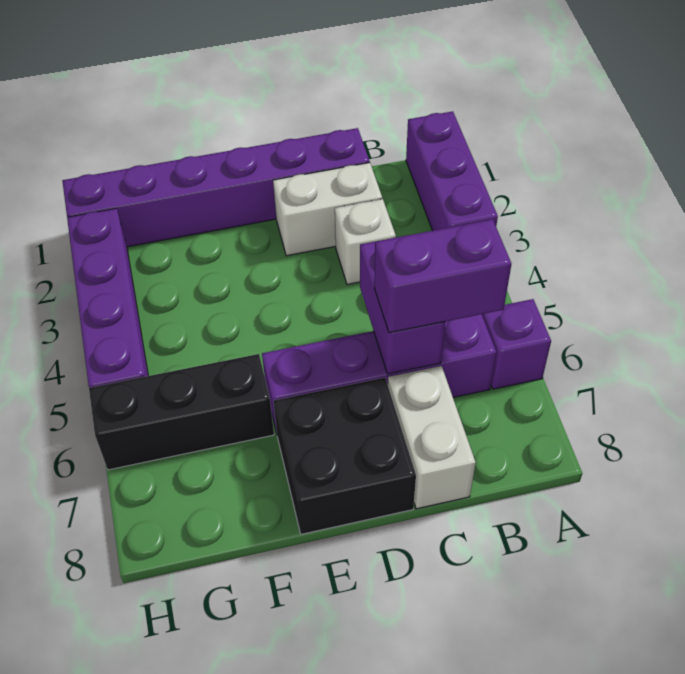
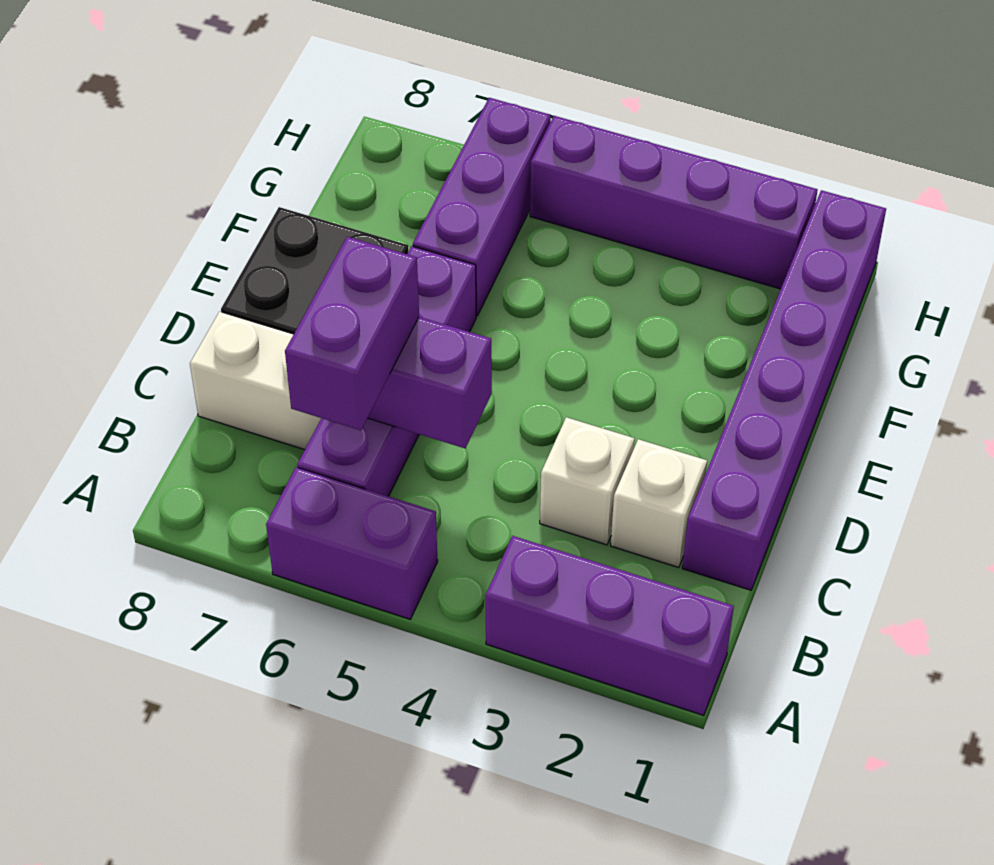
purple brick A6 level 1 -> purple brick A5:A6 level 1
white brick C2:D2 level 1 -> white brick C2 level 1
black brick F6:H6 level 1 -> purple brick F6:H6 level 1

